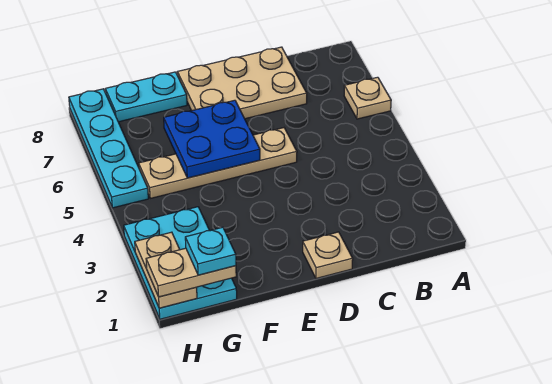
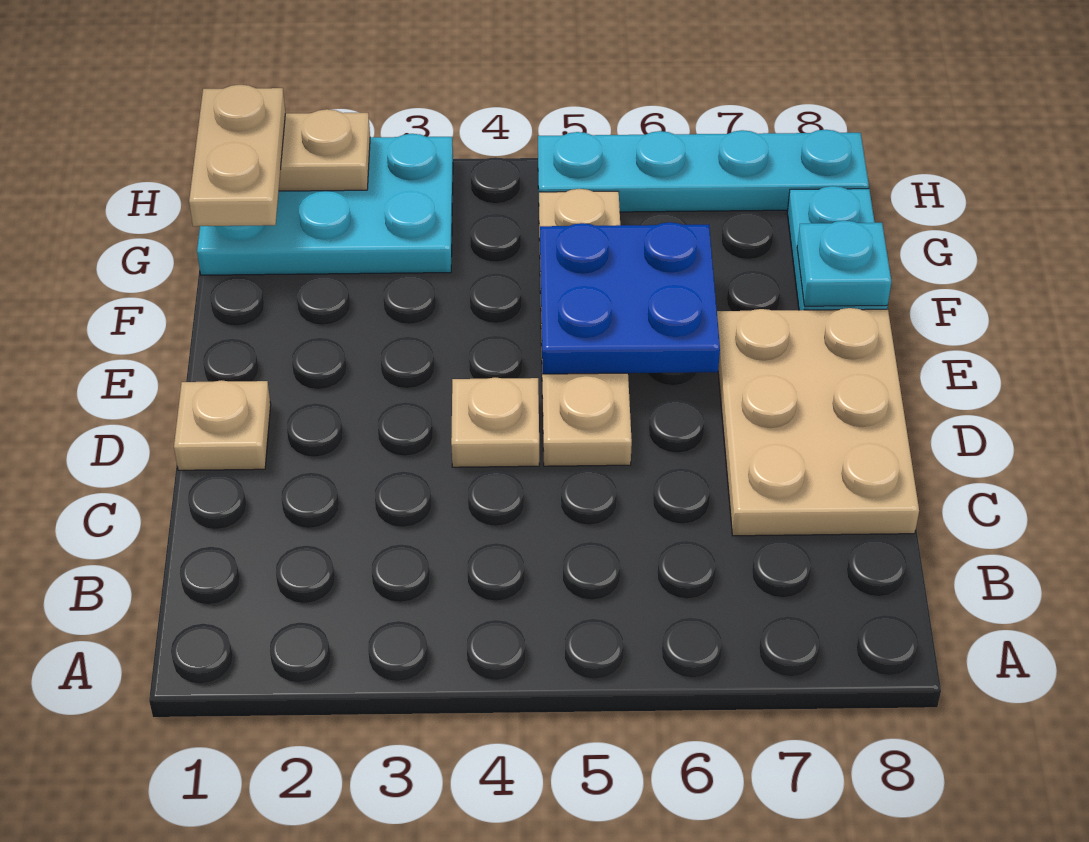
tan plate A6 level 1 -> tan plate D4 level 1
cyan plate G1 level 4 -> cyan plate F8 level 2

